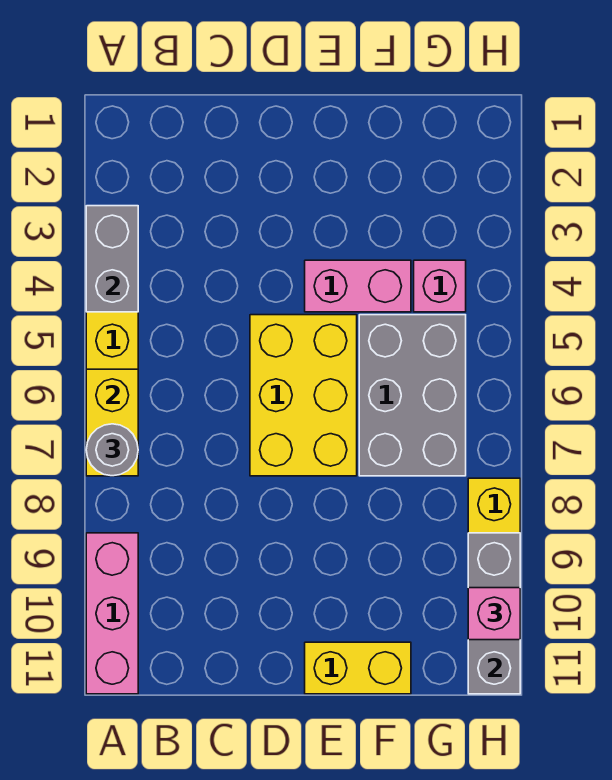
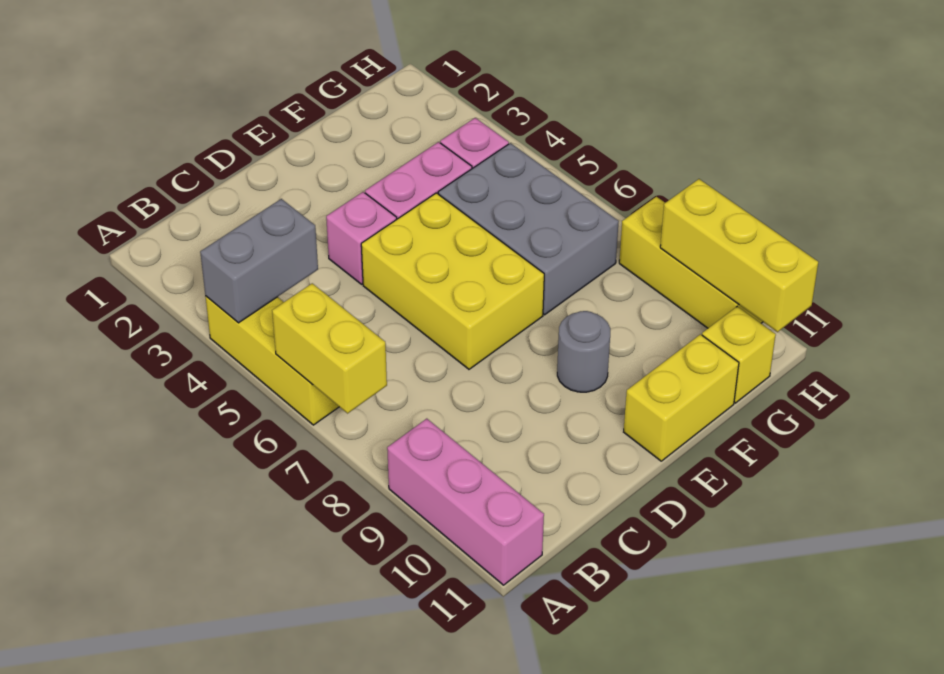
grey brick A3:A4 level 2 -> grey brick A4:B4 level 2
grey round brick A7 level 3 -> grey round brick E9 level 1
none -> yellow brick G11 level 1
grey brick H9:H11 level 2 -> yellow brick H9:H11 level 2
pink brick H10 level 3 -> pink brick D4 level 1

